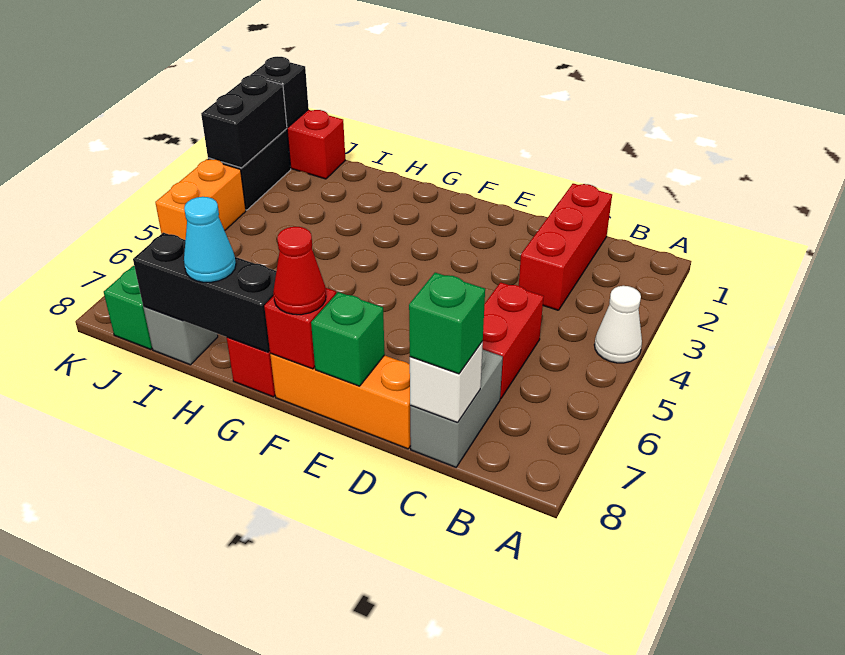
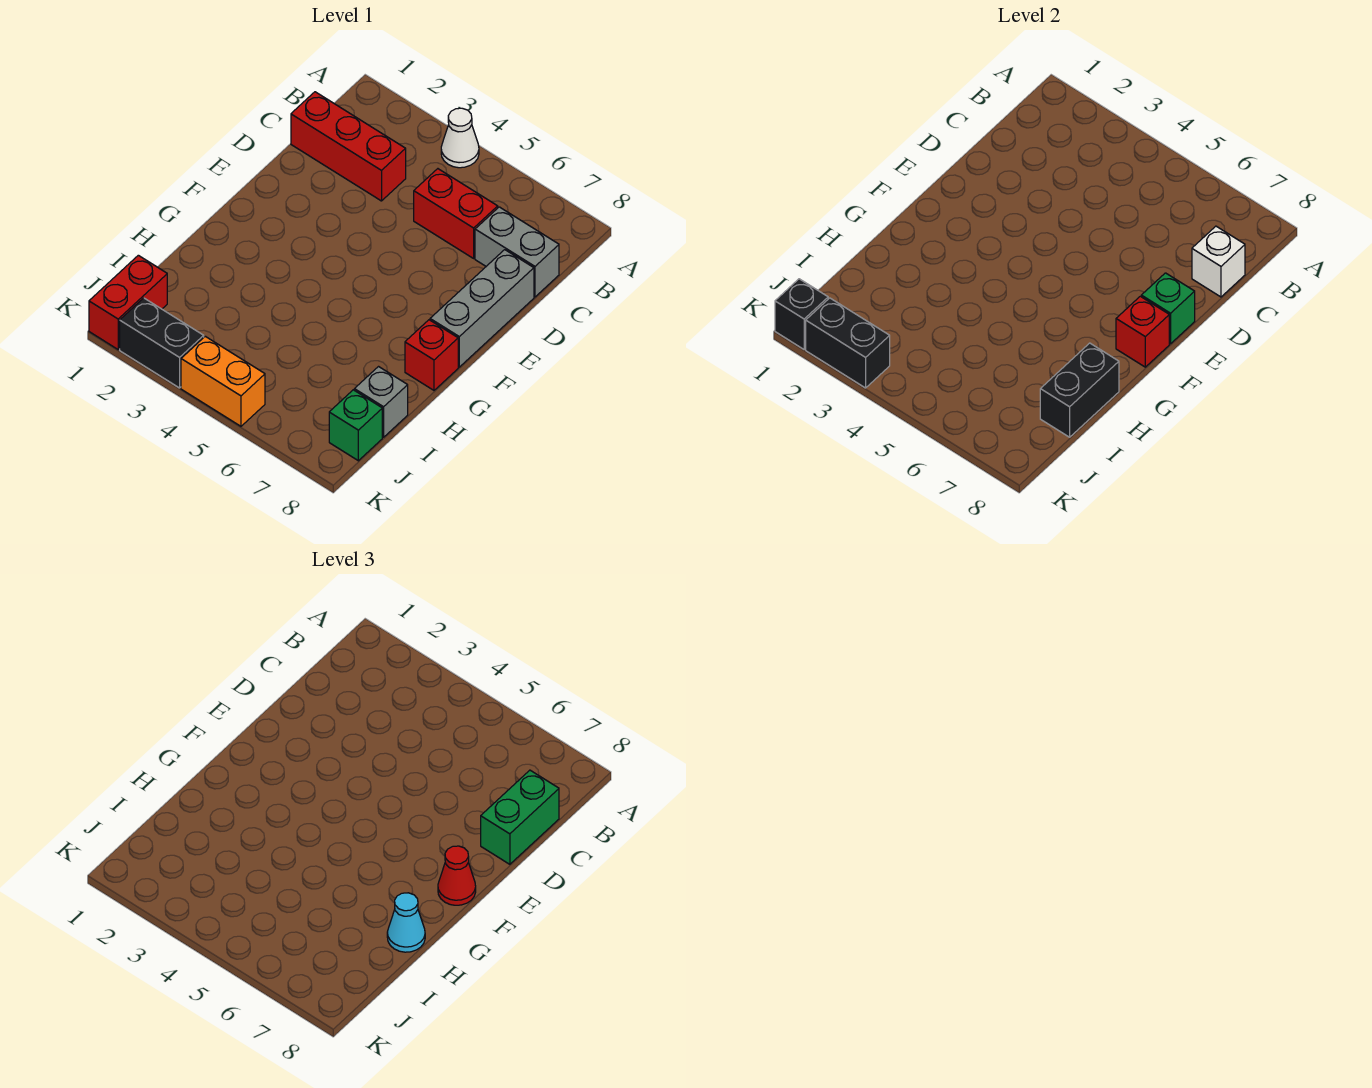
green brick C8 level 3 -> green brick C8:D8 level 3
orange brick D8:F8 level 1 -> grey brick D8:F8 level 1
black brick G8:I8 level 2 -> black brick H8:I8 level 2

